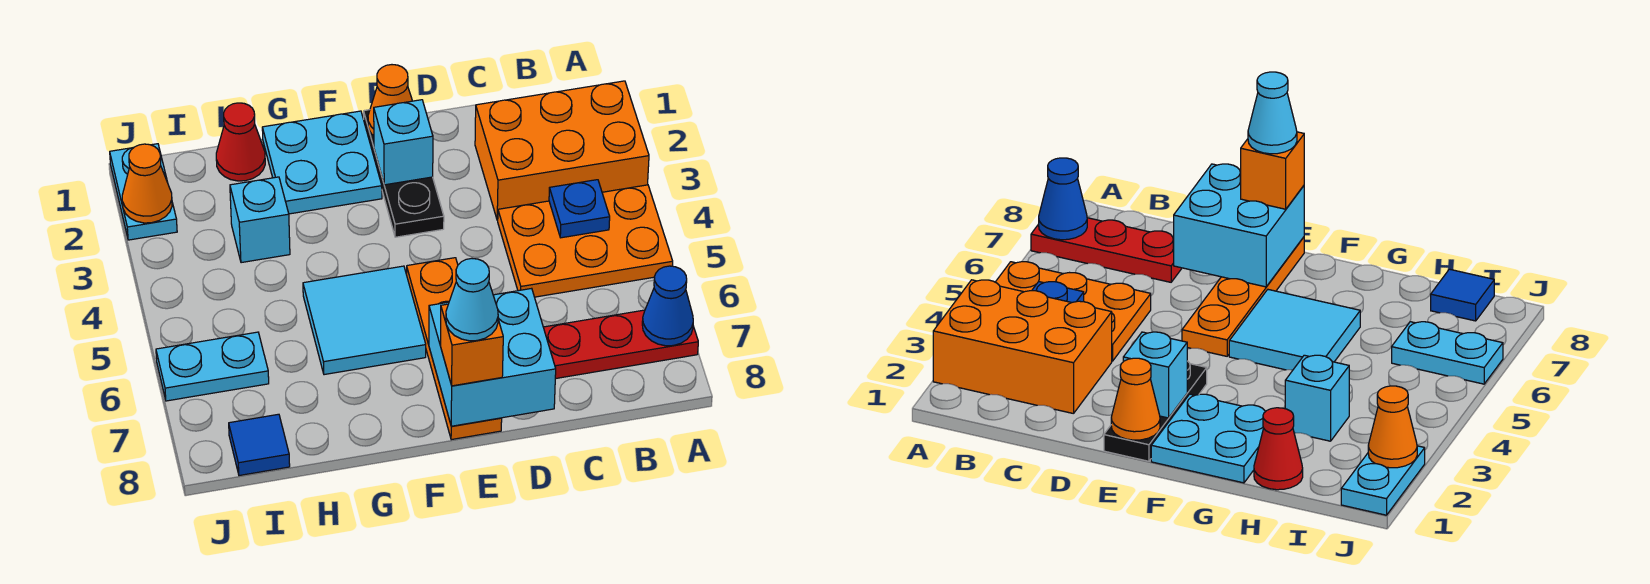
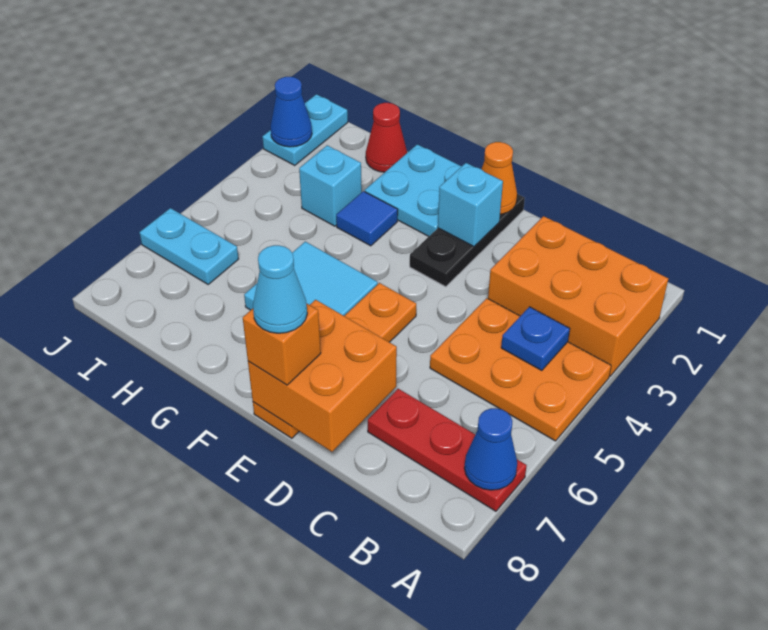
cyan brick D7:E8 level 2 -> orange brick D7:E8 level 2
blue tile I8 level 1 -> blue tile G3 level 1
orange cone J2 level 2 -> blue cone J2 level 2

